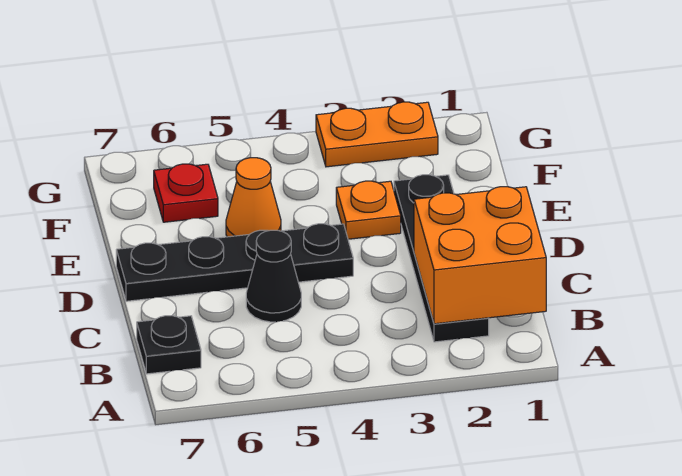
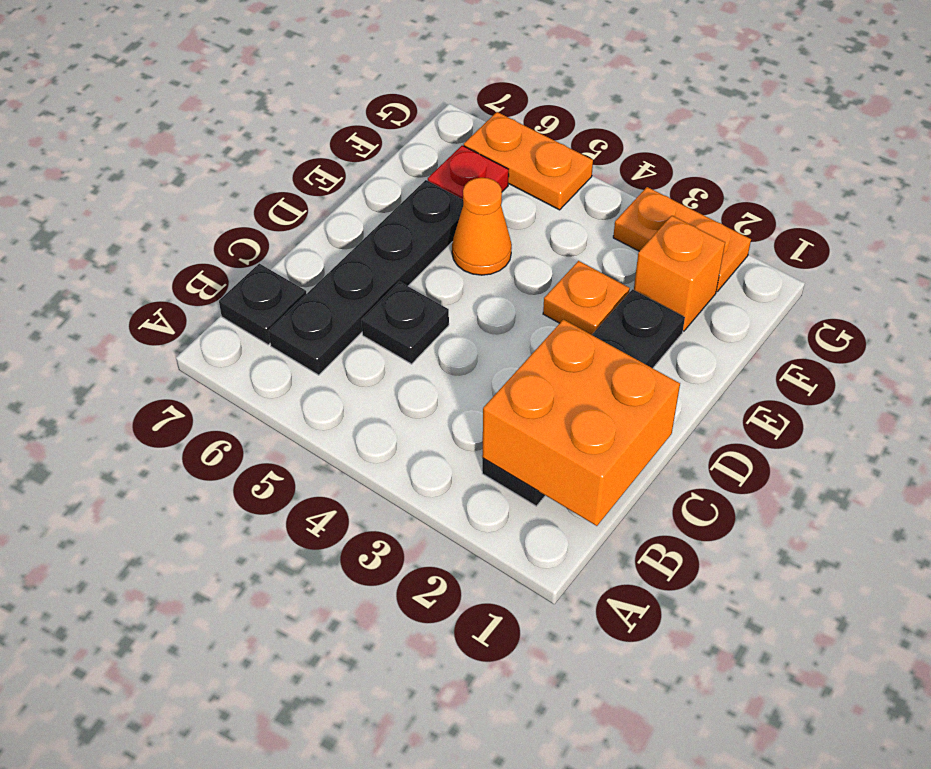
black cone C5 level 1 -> black plate C5 level 1
black plate D4:D7 level 1 -> black plate B6:E6 level 1
none -> orange brick F2 level 1
none -> orange plate G5:G6 level 1

